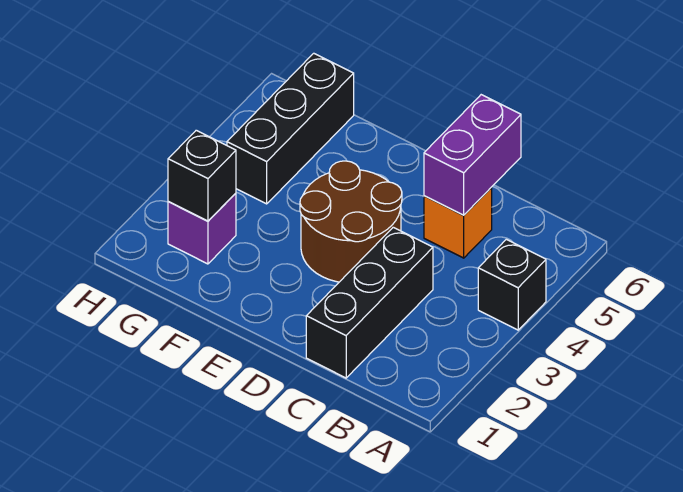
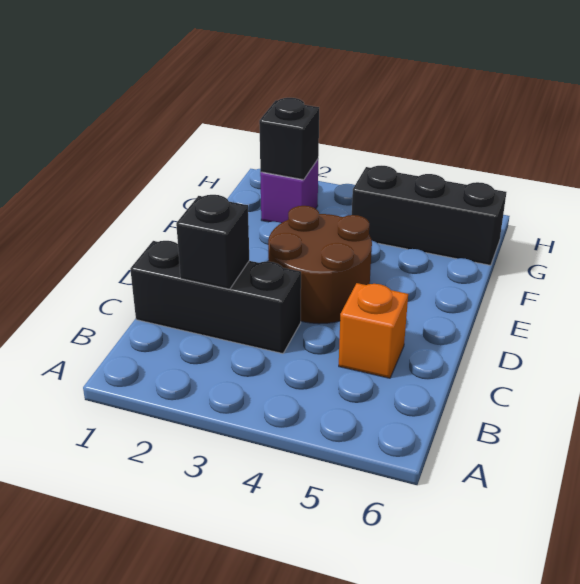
black brick A4 level 1 -> black brick C2 level 2
purple brick C5:C6 level 2 -> none

